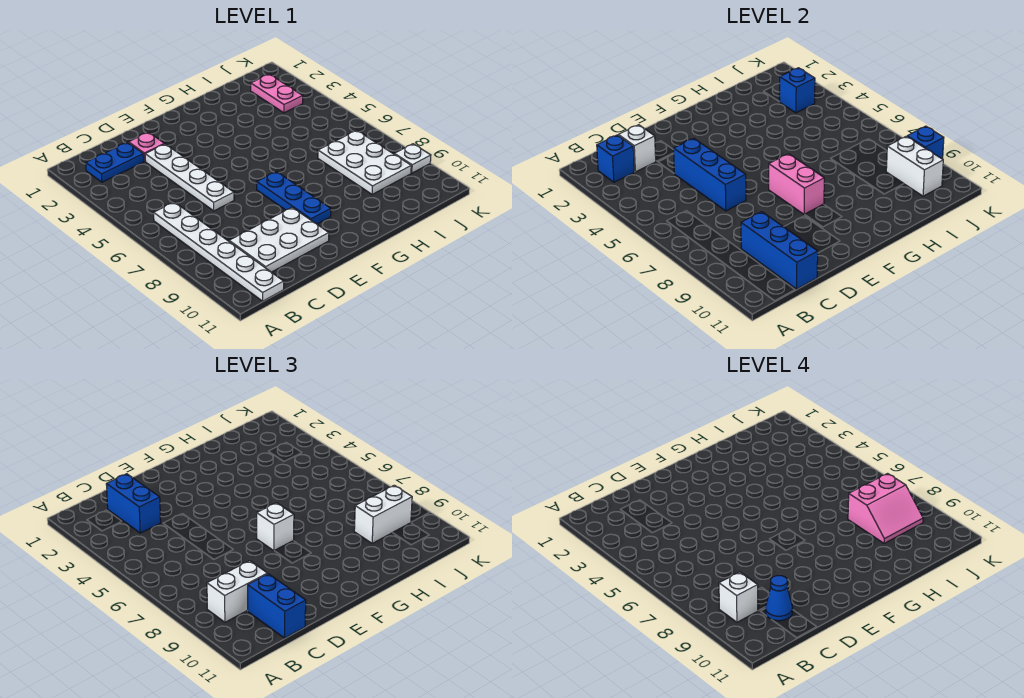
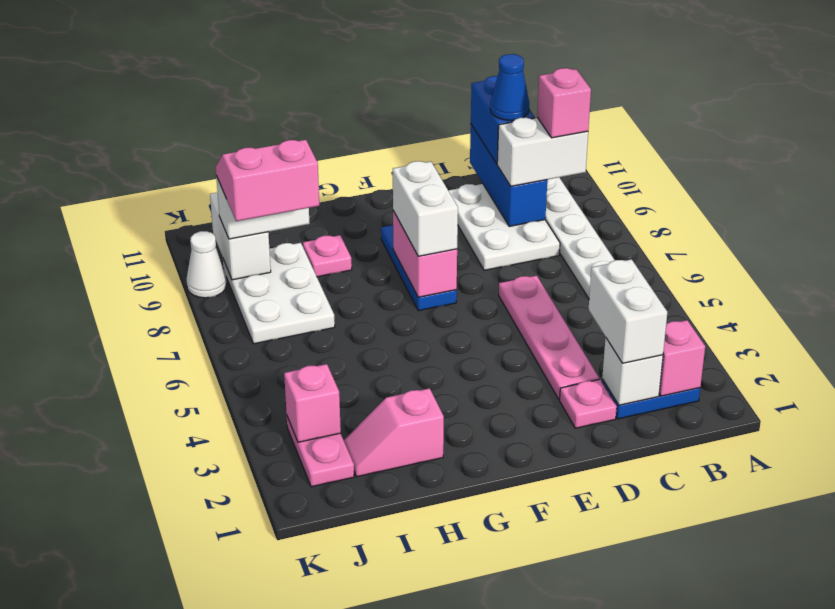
blue brick B2 level 2 -> pink brick B2 level 2
white brick B9 level 4 -> pink brick B9 level 4
blue brick C2:C3 level 3 -> white brick C2:C3 level 3
white plate C9:E10 level 1 -> white plate C8:D10 level 1
white plate D3:D6 level 1 -> pink plate D3:D6 level 1
blue brick D4:D6 level 2 -> none
white brick F7 level 3 -> white brick F7:F8 level 3
none -> pink slope H2:I2 level 1 top H
none -> pink plate H9 level 1
blue brick J3 level 2 -> pink brick J3 level 2
white plate K9 level 1 -> white cone K9 level 1
blue brick K9 level 2 -> none

